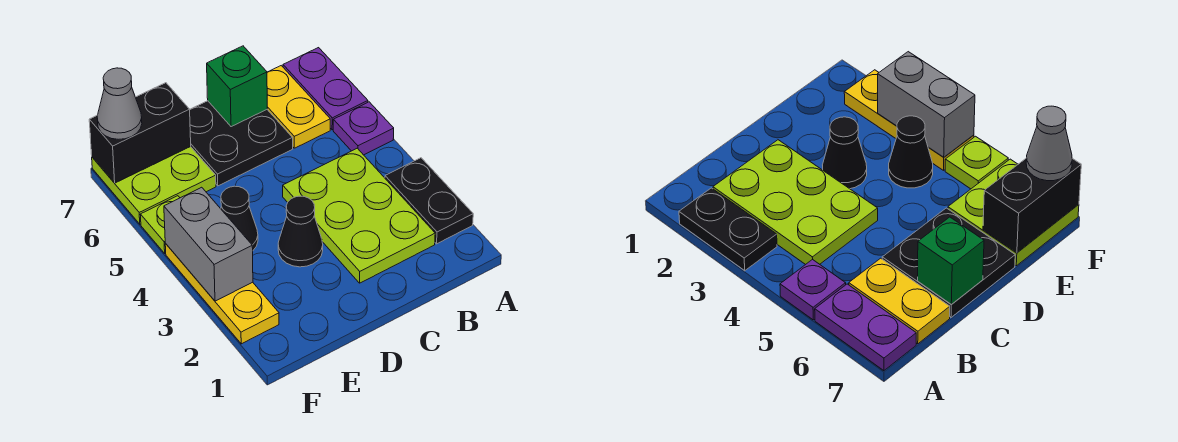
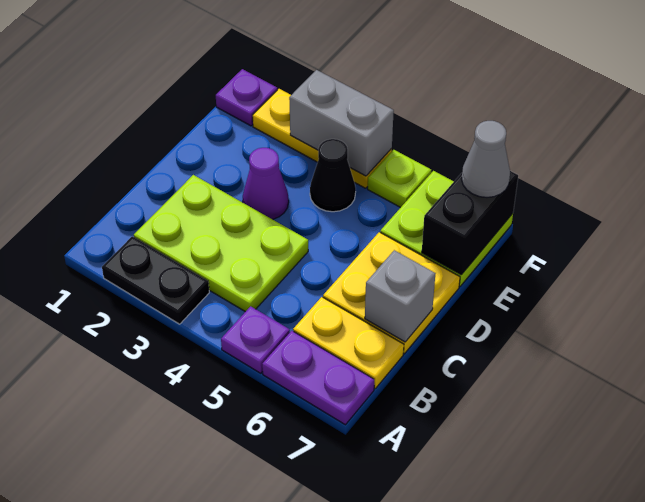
black plate C6:D7 level 1 -> yellow plate C6:D7 level 1
green brick C7 level 2 -> grey brick C7 level 2
black cone D3 level 1 -> purple cone D3 level 1
none -> purple plate F1 level 1

